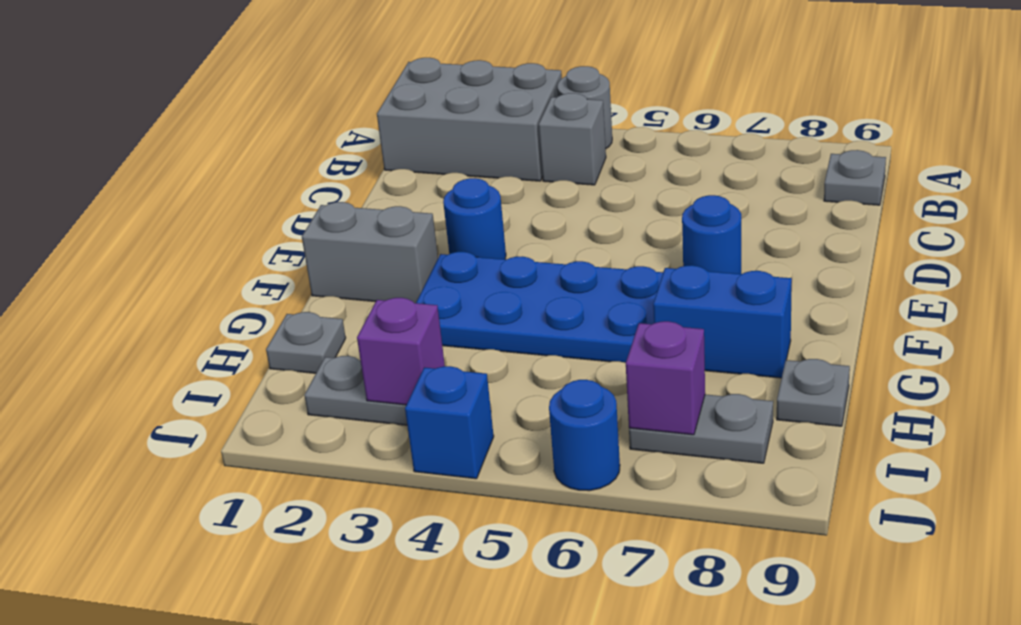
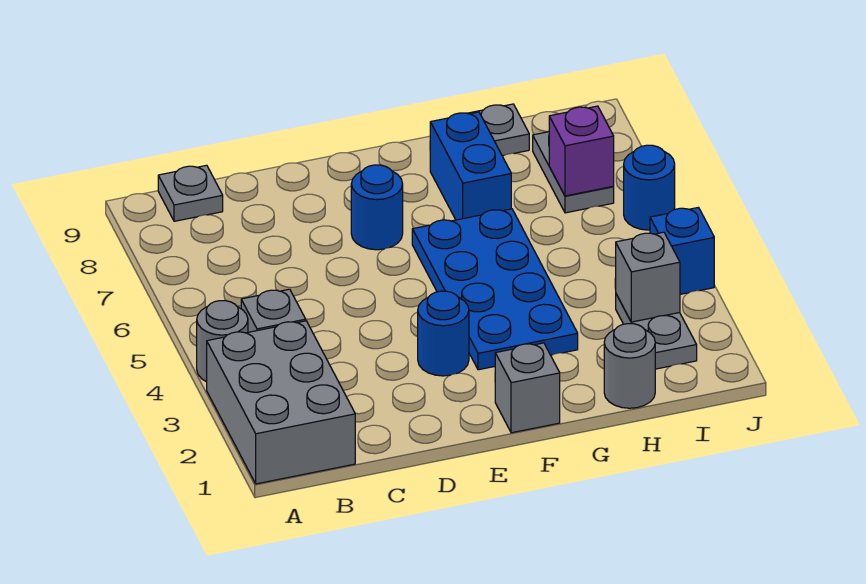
grey brick F1:F2 level 1 -> grey brick F1 level 1
grey plate H1 level 1 -> grey round brick H1 level 1
purple brick I3 level 2 -> grey brick I3 level 2

